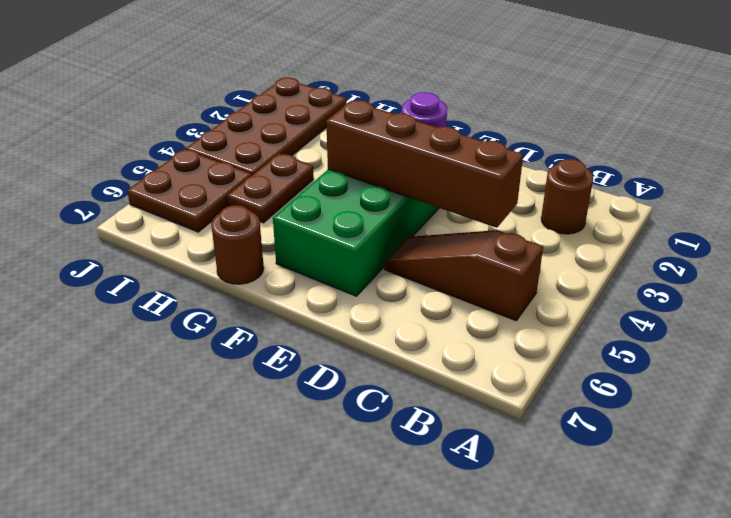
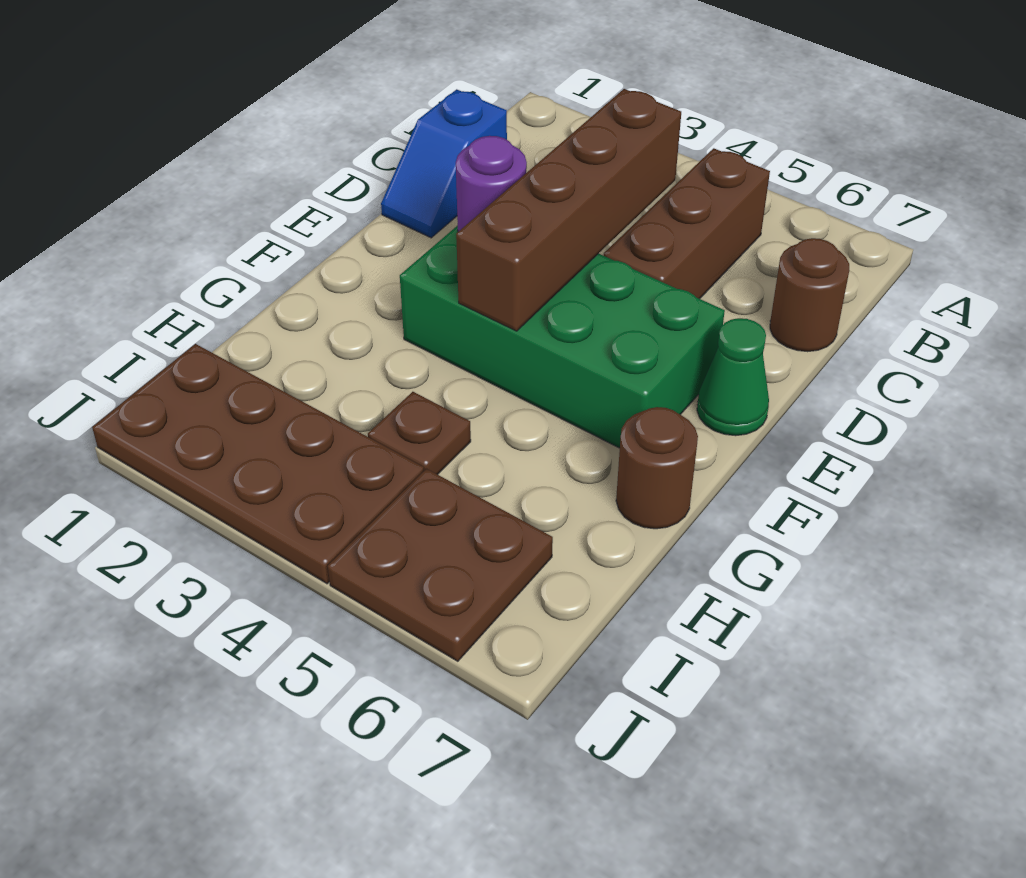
brown round brick B2 level 1 -> brown round brick C7 level 1
brown slope B5:D5 level 1 top B -> brown brick B5:D5 level 1
none -> blue slope C1:D1 level 1 top C
none -> green cone E7 level 1
brown plate H4:H5 level 1 -> brown plate H4 level 1

